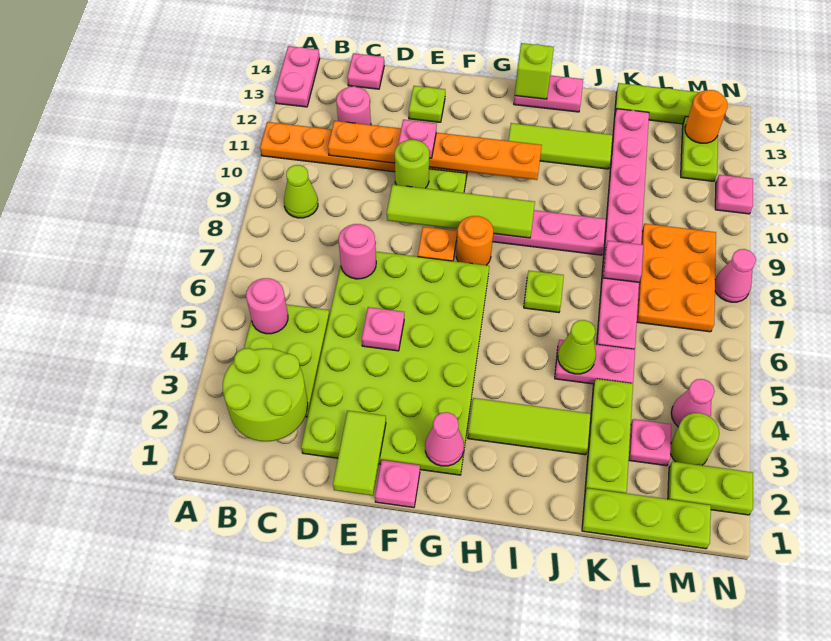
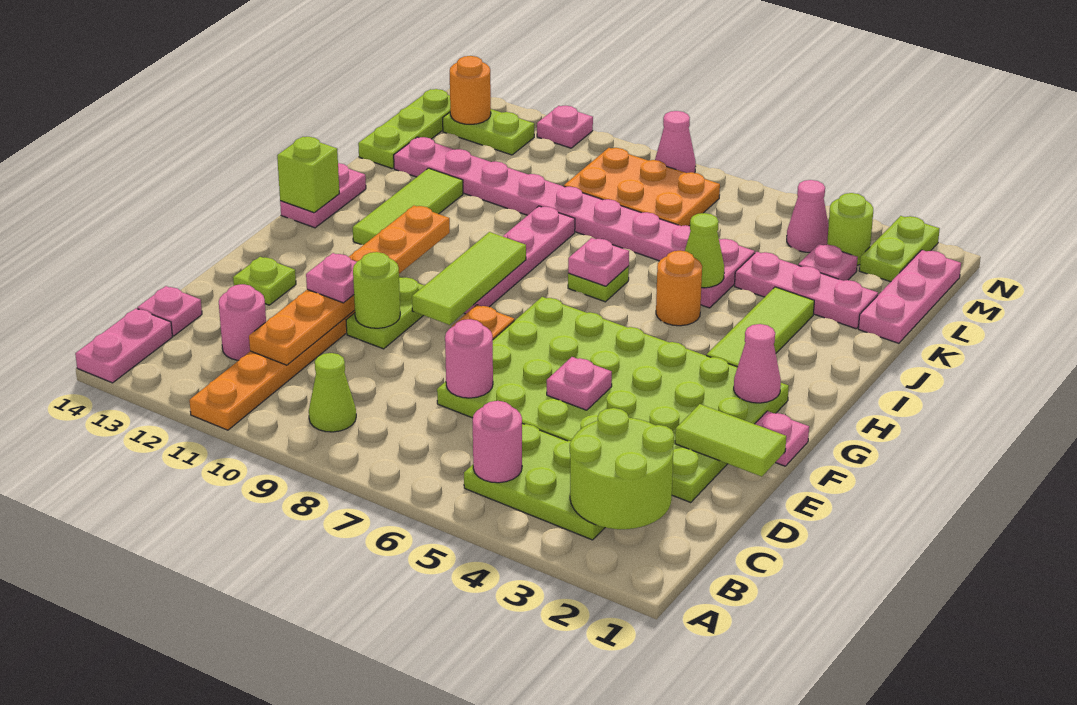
pink plate A13:A14 level 1 -> pink plate A14:B14 level 1
lime tile E9:H9 level 2 -> lime tile F9:H9 level 2
orange round brick G8 level 1 -> orange round brick I5 level 1
lime plate K1:M1 level 1 -> pink plate K1:M1 level 1
lime plate K2:K4 level 1 -> pink plate K2:K4 level 1
pink plate K8 level 2 -> pink plate I7 level 2

